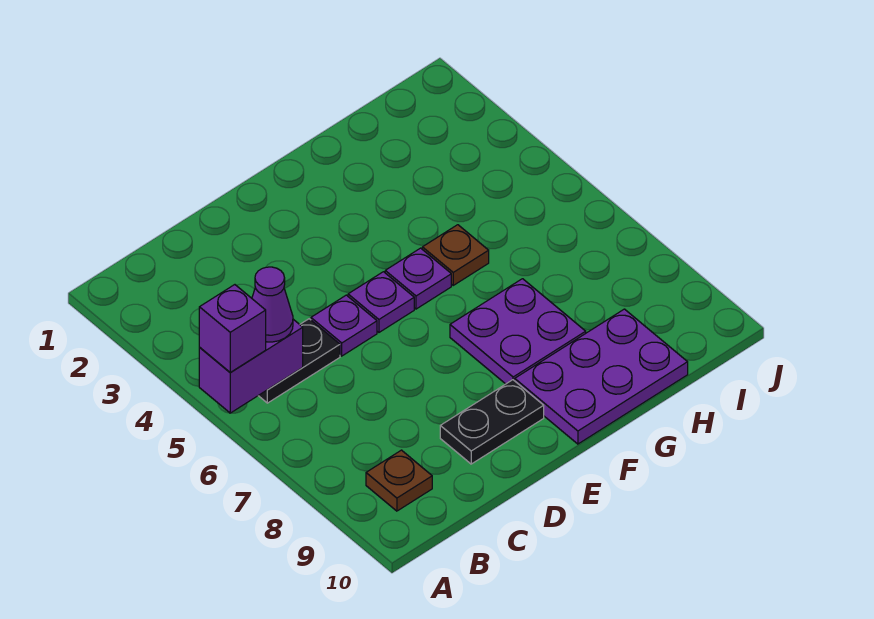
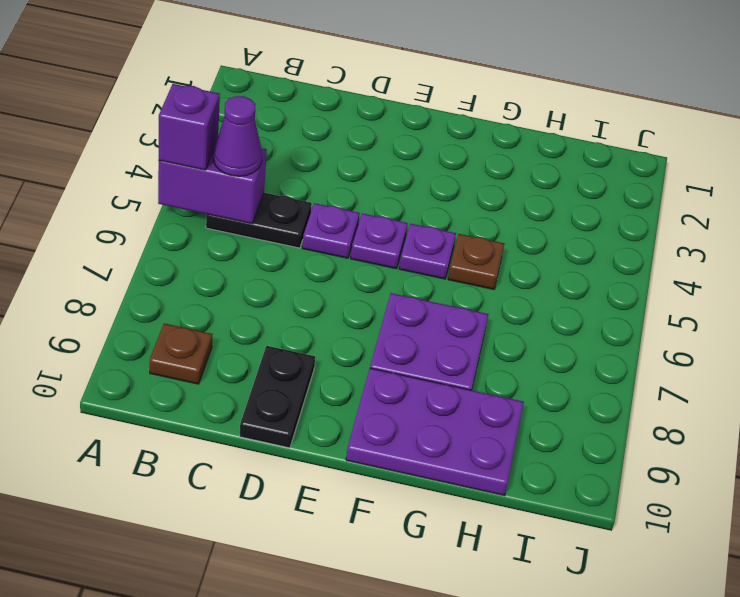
black plate D9:E9 level 1 -> black plate D9:D10 level 1

